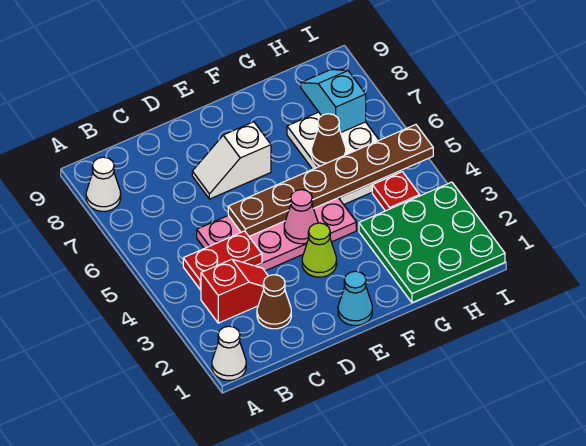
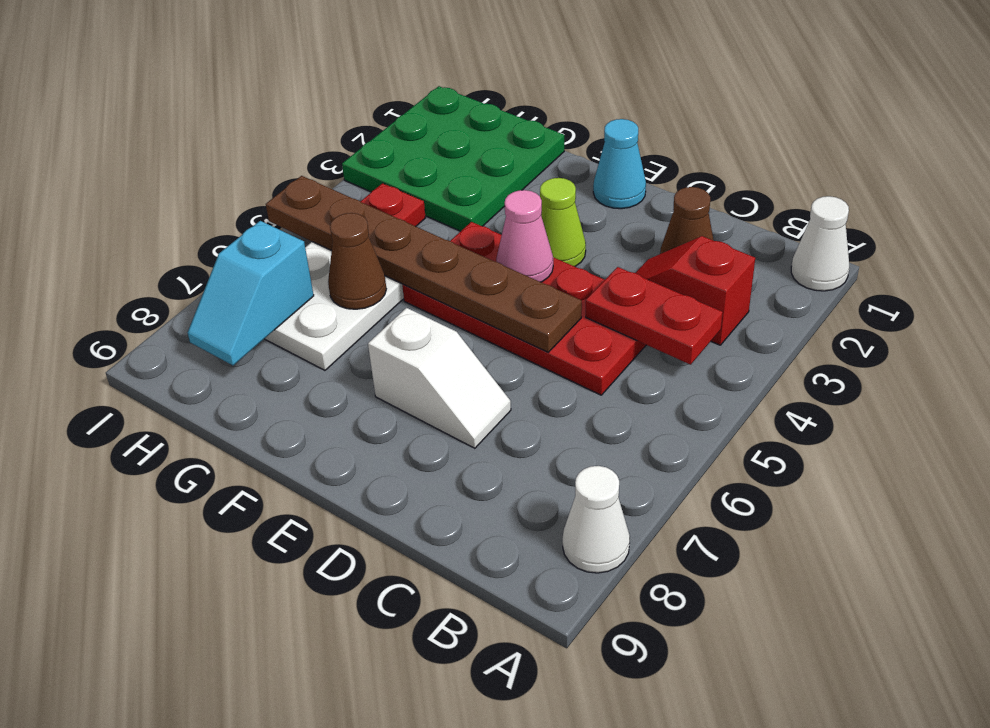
pink plate C4:F5 level 1 -> red plate C4:F5 level 1

